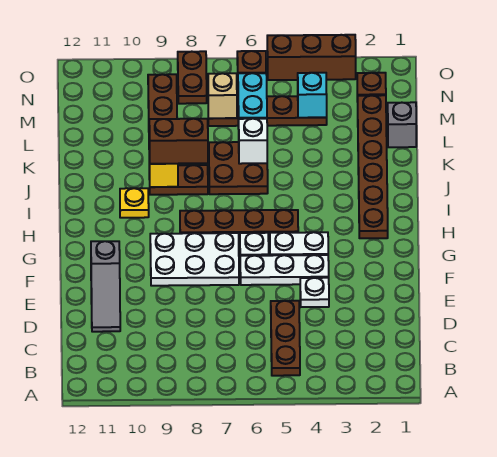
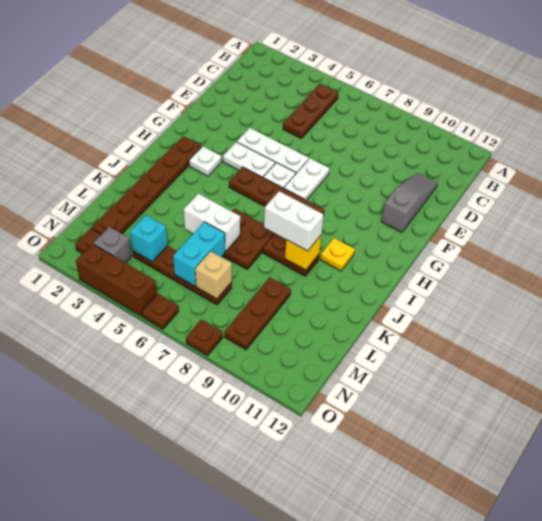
white plate E4 level 1 -> white plate H3 level 1
white plate F7:G9 level 1 -> white plate F7:G7 level 1
brown brick J8:J9 level 3 -> white brick J8:J9 level 3
white brick K6 level 2 -> white brick K5:K6 level 2
grey brick L1 level 1 -> grey brick N3 level 1
brown plate N8:O8 level 1 -> brown plate O8 level 1

